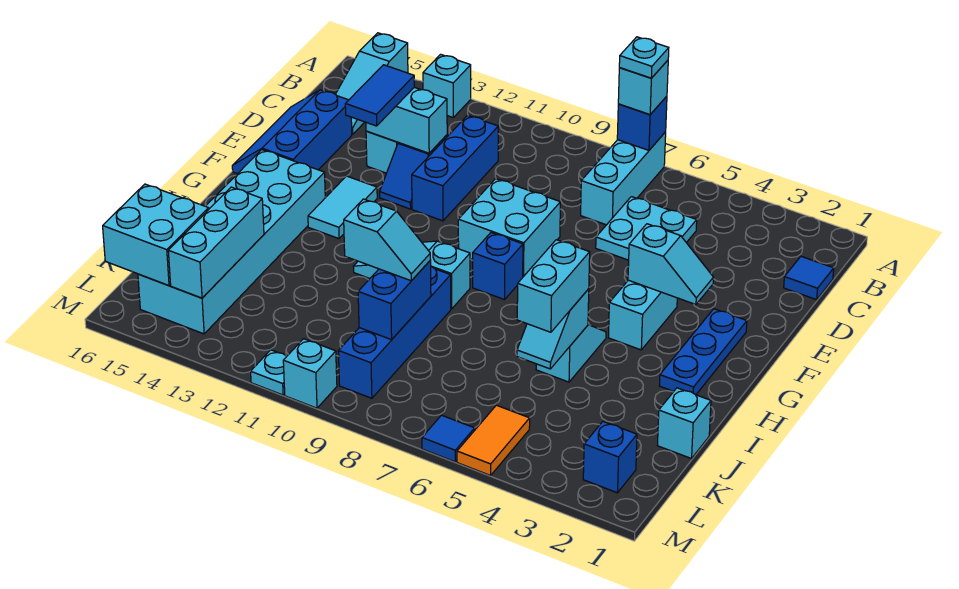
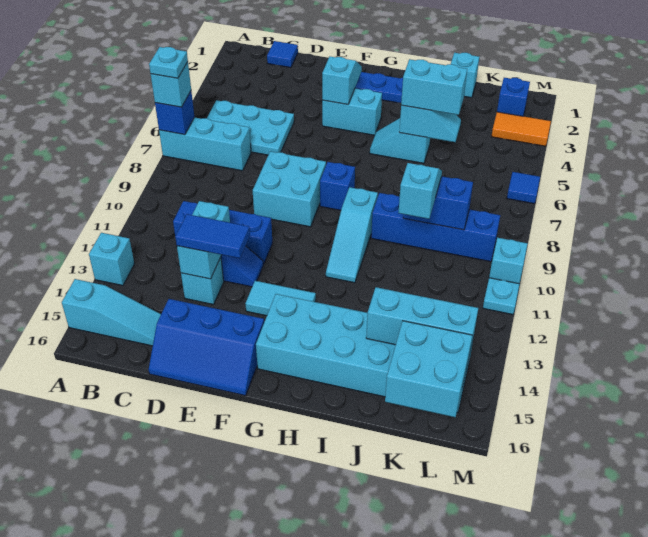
cyan plate C5:D6 level 1 -> cyan plate B5:D6 level 1
orange tile L5:M5 level 1 -> orange tile L3:M3 level 1

